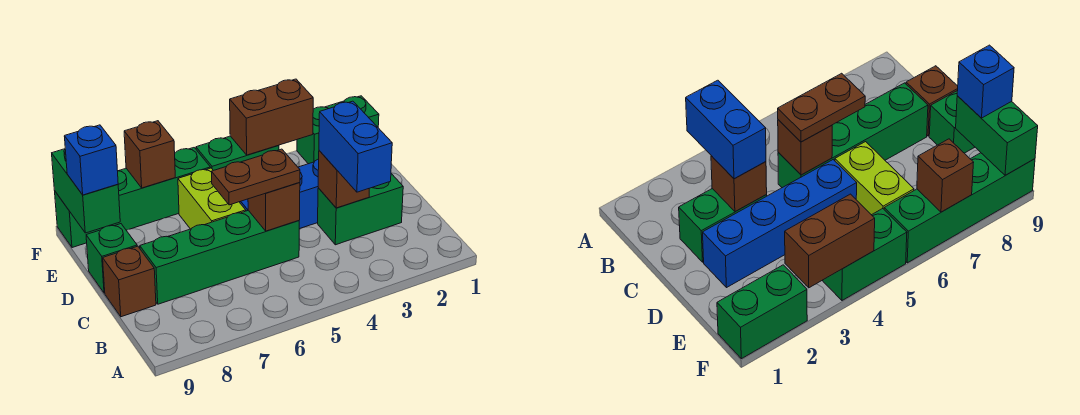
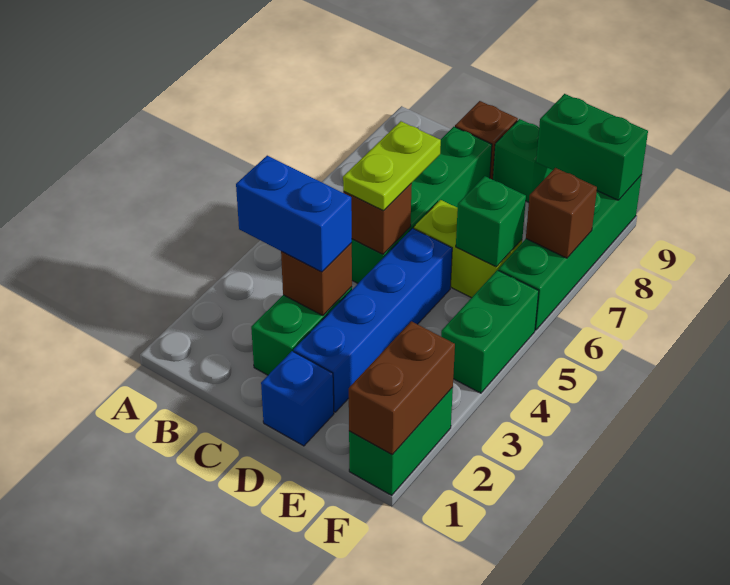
brown plate C5:C6 level 3 -> lime plate C5:C6 level 3
none -> green brick E6 level 2
blue brick E9 level 3 -> blue brick D1 level 1
brown brick F3:F4 level 2 -> brown brick F1:F2 level 2

